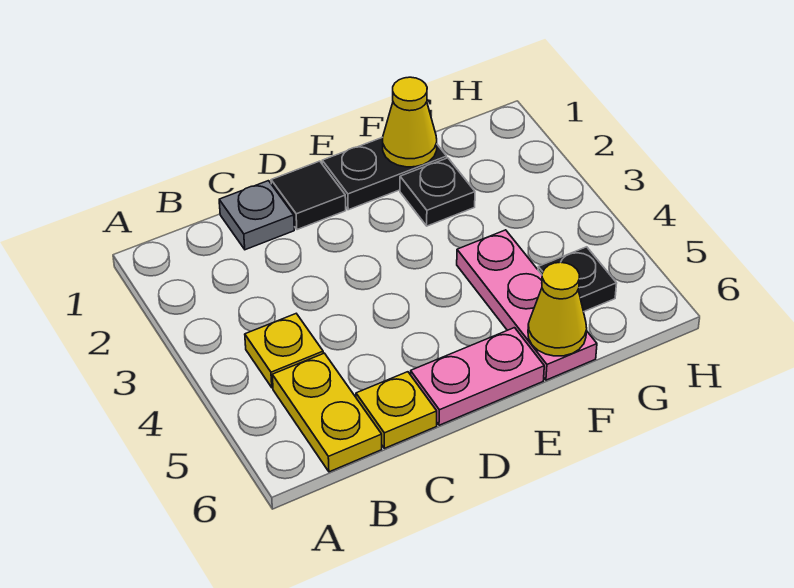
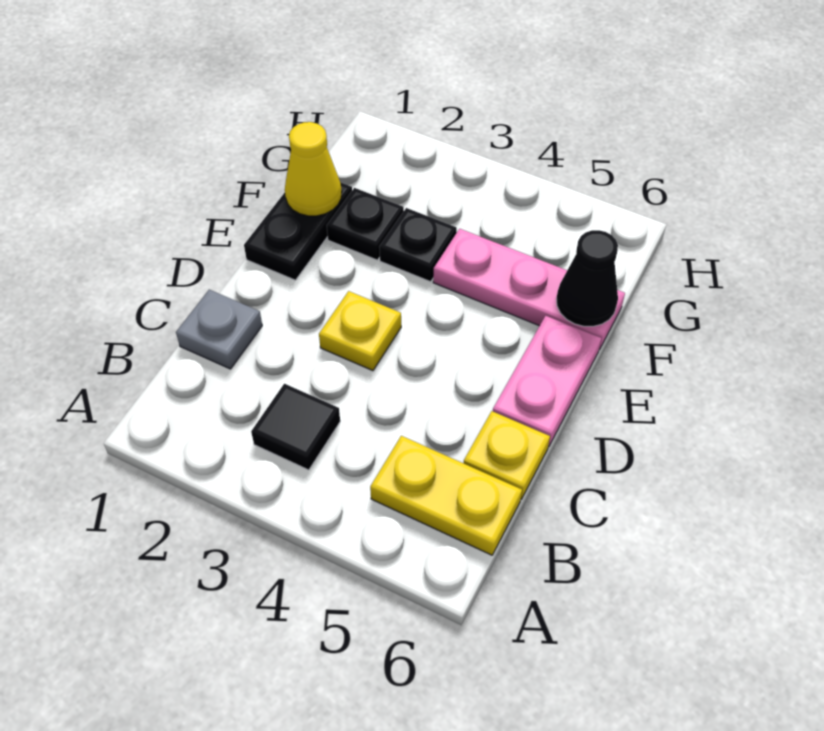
yellow plate B4 level 1 -> yellow plate D3 level 1
black tile D1 level 1 -> black tile B3 level 1
yellow cone F6 level 2 -> black cone F6 level 2
black plate G5 level 1 -> black plate F3 level 1

